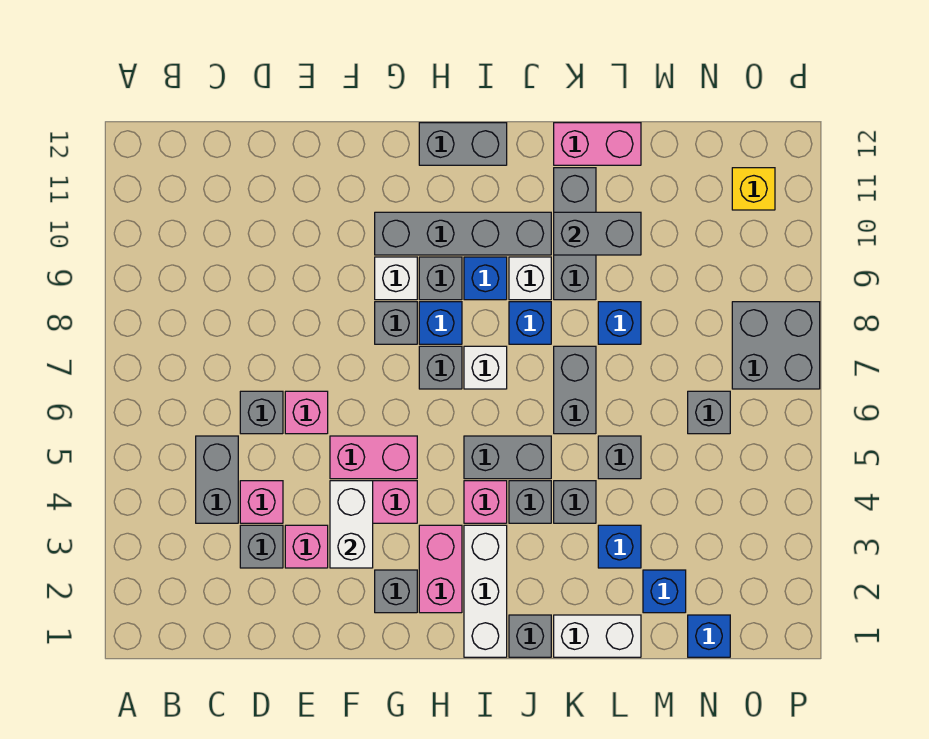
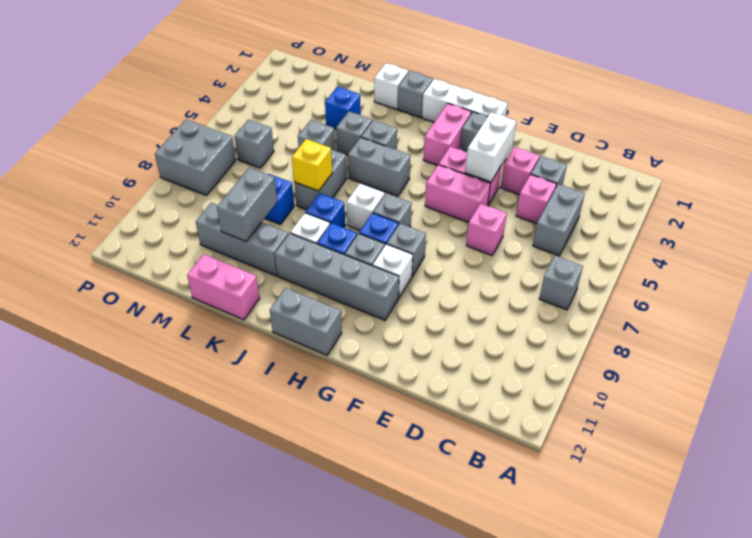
grey brick D6 level 1 -> grey brick B7 level 1
white brick I1:I3 level 1 -> white brick G1:I1 level 1
pink brick I4 level 1 -> none
white brick K1:L1 level 1 -> white brick K1 level 1
grey brick K9:K11 level 1 -> grey brick K10:M10 level 1
grey brick K10:L10 level 2 -> grey brick L9:L10 level 2
blue brick M2 level 1 -> none
blue brick N1 level 1 -> none
yellow brick O11 level 1 -> yellow brick K7 level 2

